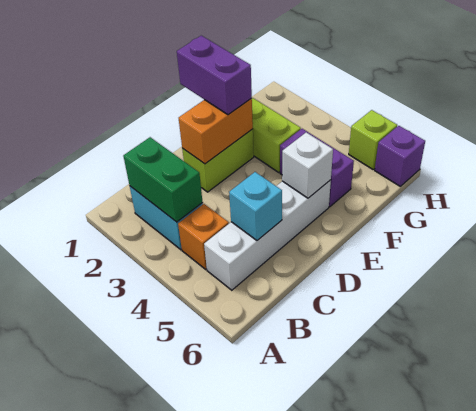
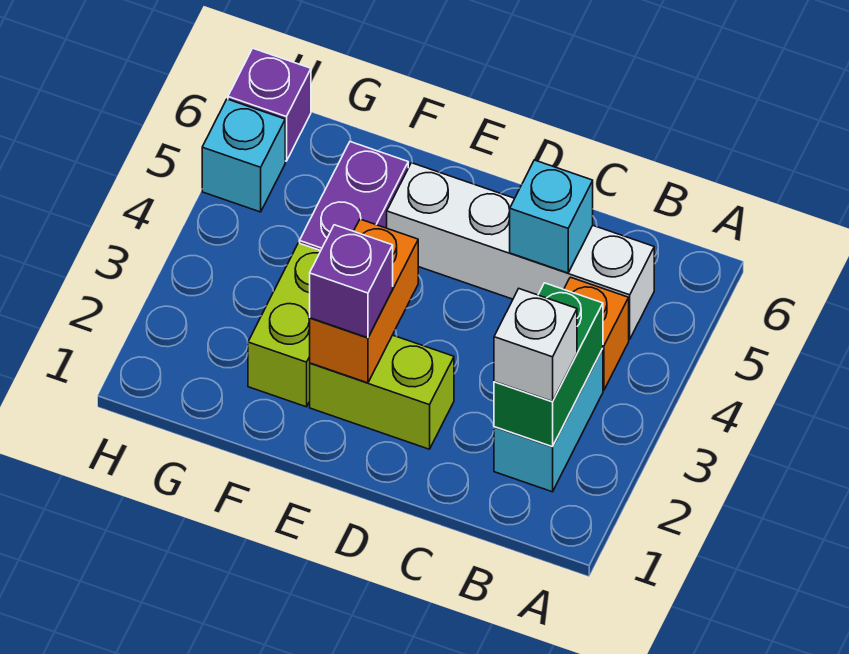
orange brick D2:E2 level 2 -> orange brick E2:E3 level 2
purple brick E1:E2 level 3 -> purple brick E2 level 3
white brick E5 level 2 -> white brick B2 level 3
lime brick H5 level 1 -> cyan brick H5 level 1

